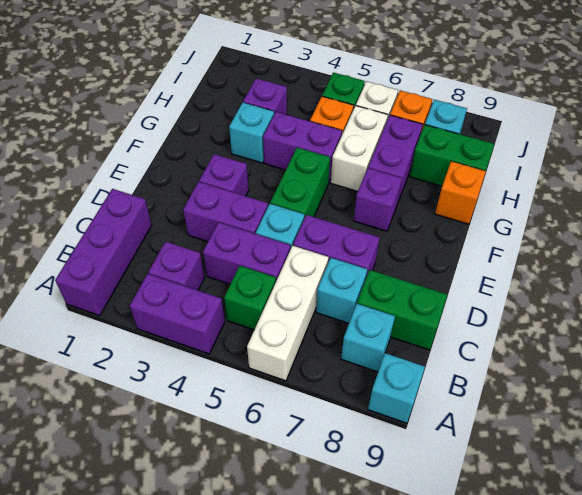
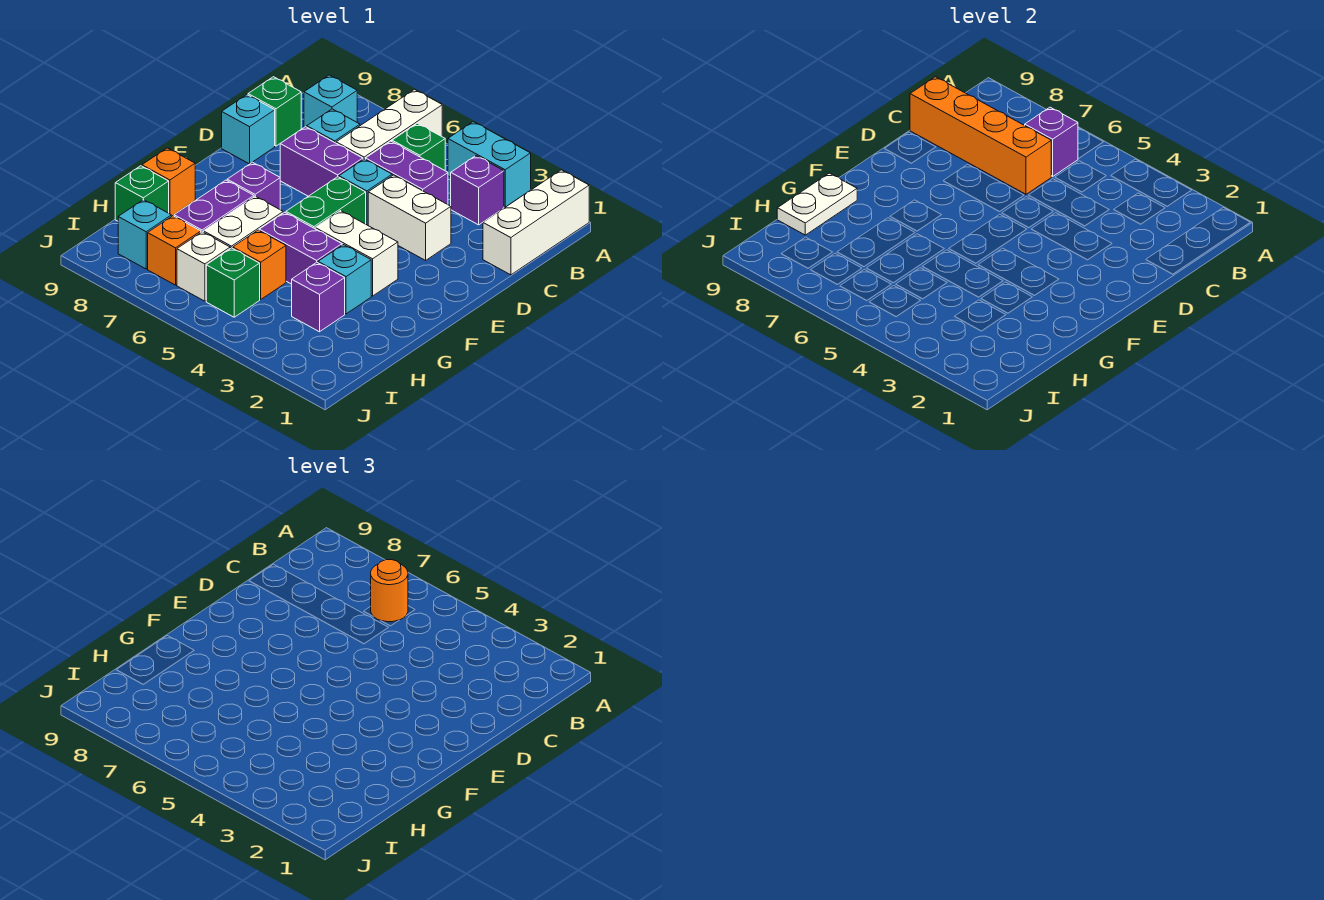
purple brick A1:C1 level 1 -> white brick A1:C1 level 1
purple brick A3:A4 level 1 -> cyan brick A3:A4 level 1
cyan brick A9 level 1 -> cyan brick D9 level 1
none -> orange round brick B6 level 3
none -> orange brick C6:C9 level 2
green brick C8:C9 level 1 -> green brick C9 level 1
purple brick D3:D4 level 1 -> white brick D3:D4 level 1
purple brick E3 level 1 -> purple brick B6 level 2
none -> white brick F3:F4 level 1
none -> white plate G9:H9 level 2
green brick H8:H9 level 1 -> green brick H9 level 1

